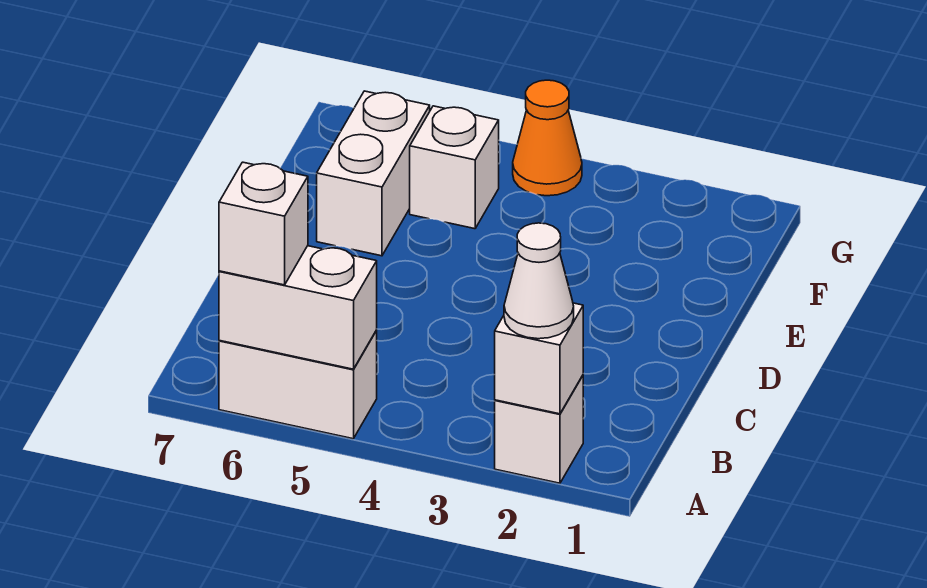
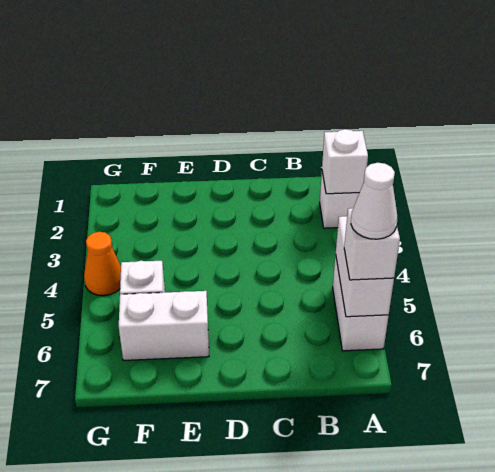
white cone A2 level 3 -> white cone A6 level 4

